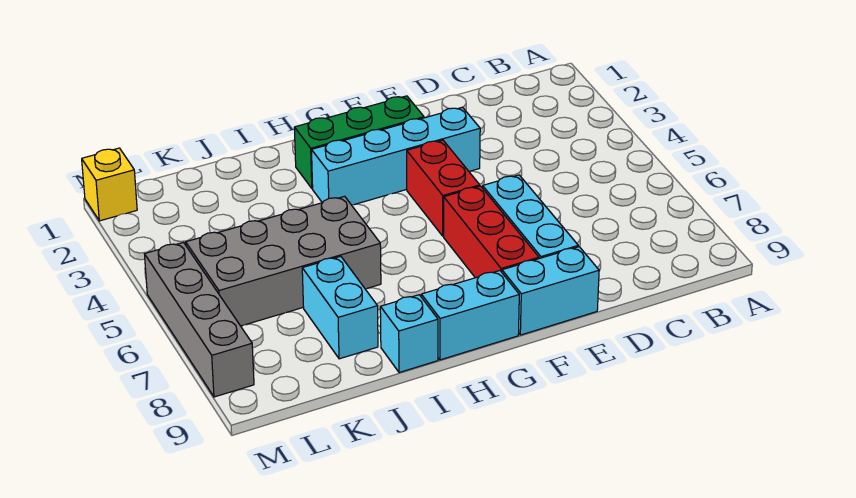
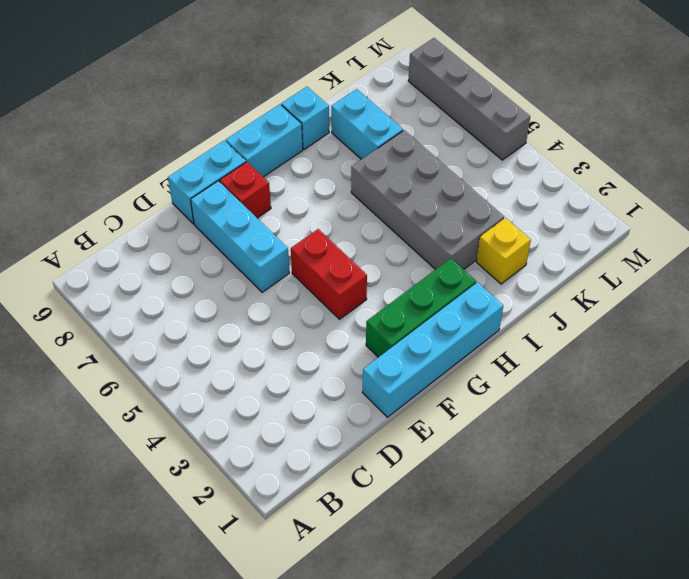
cyan brick E3:H3 level 1 -> cyan brick E1:H1 level 1
red brick F6:F8 level 1 -> red brick F8 level 1
grey brick I5:L6 level 1 -> grey brick I3:J6 level 1
yellow brick M1 level 1 -> yellow brick J2 level 1

